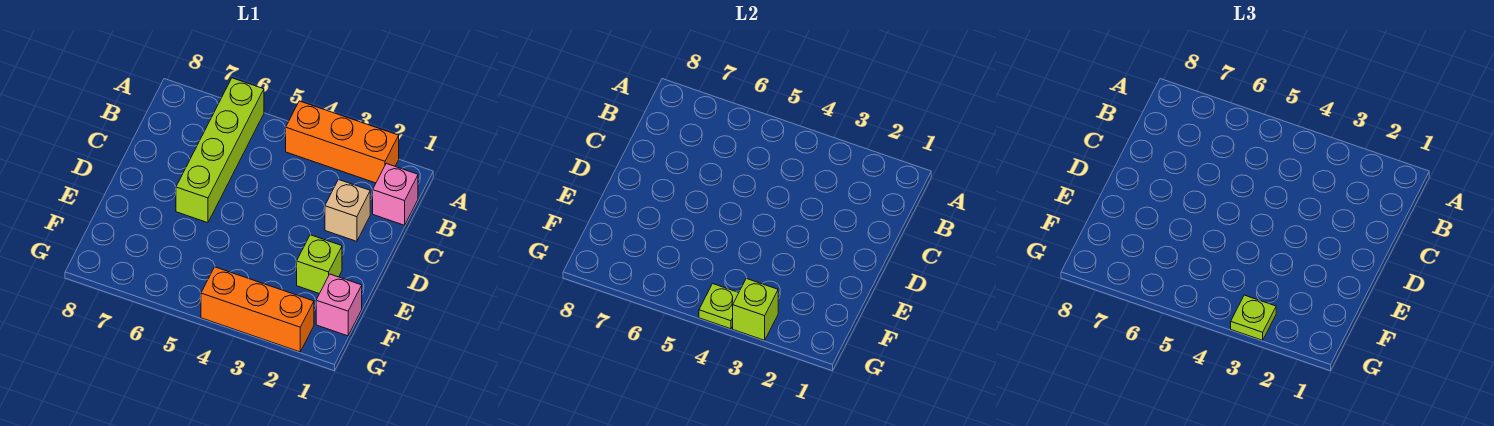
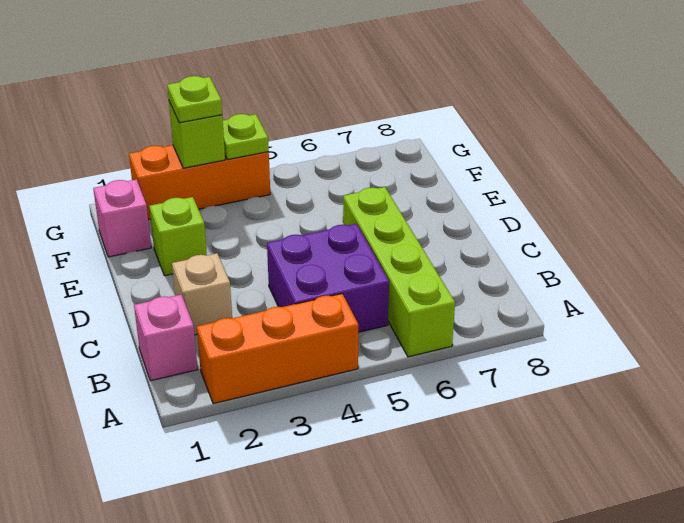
none -> purple brick B4:C5 level 1

